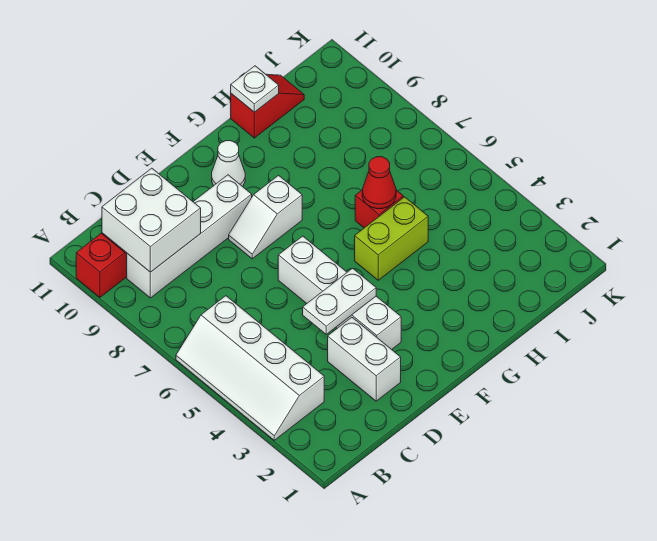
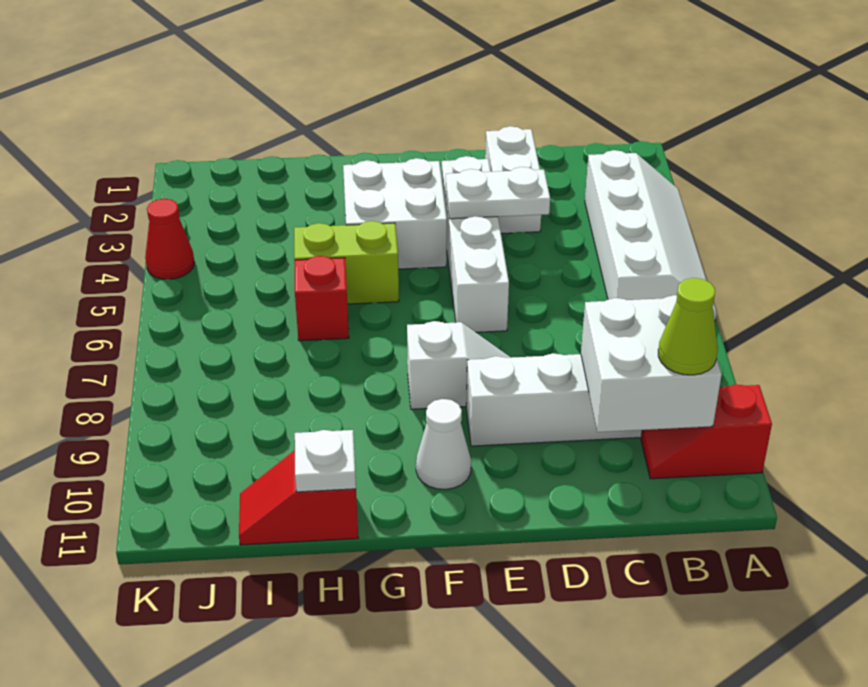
none -> lime cone B10 level 3
none -> white brick F3:G4 level 1
red cone H6 level 2 -> red cone K4 level 1

